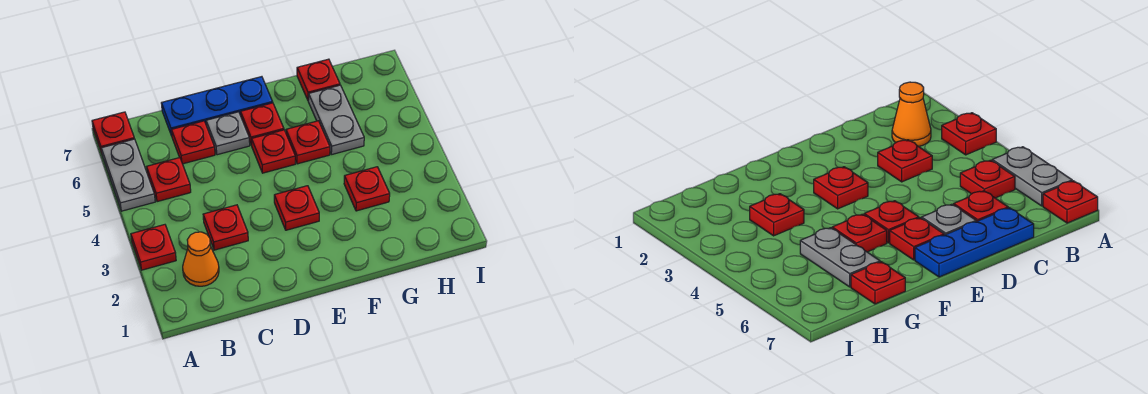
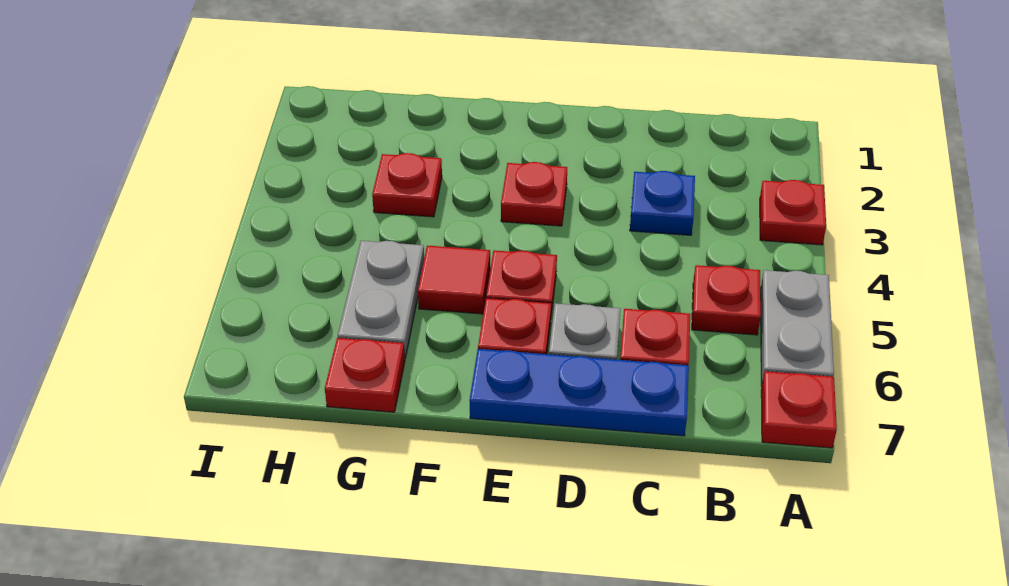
orange cone B2 level 1 -> none
red plate C3 level 1 -> blue plate C3 level 1
red plate F5 level 1 -> red tile F5 level 1

